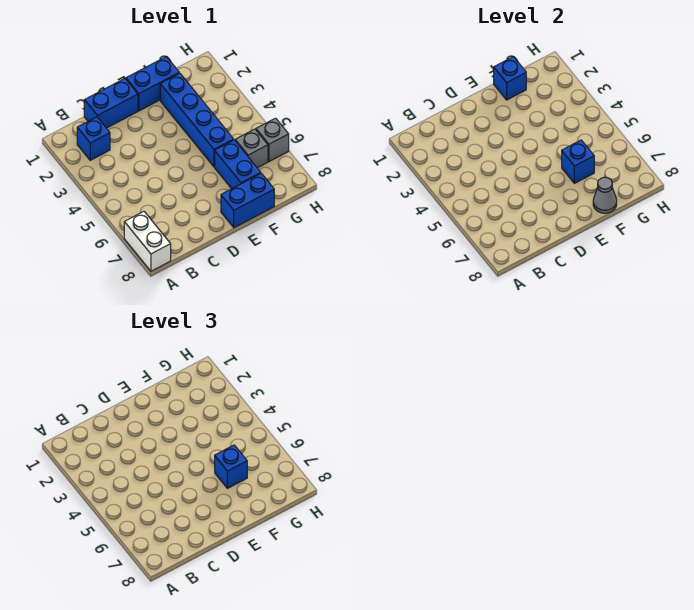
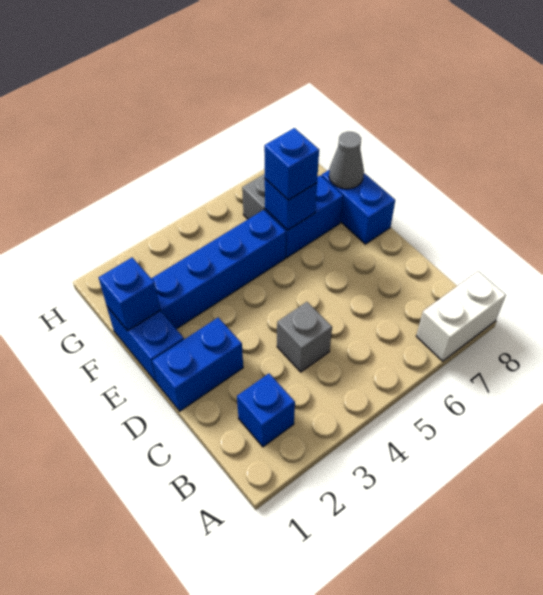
blue brick C1:D1 level 1 -> blue brick D1:D2 level 1
grey brick H6 level 1 -> grey brick C4 level 1

